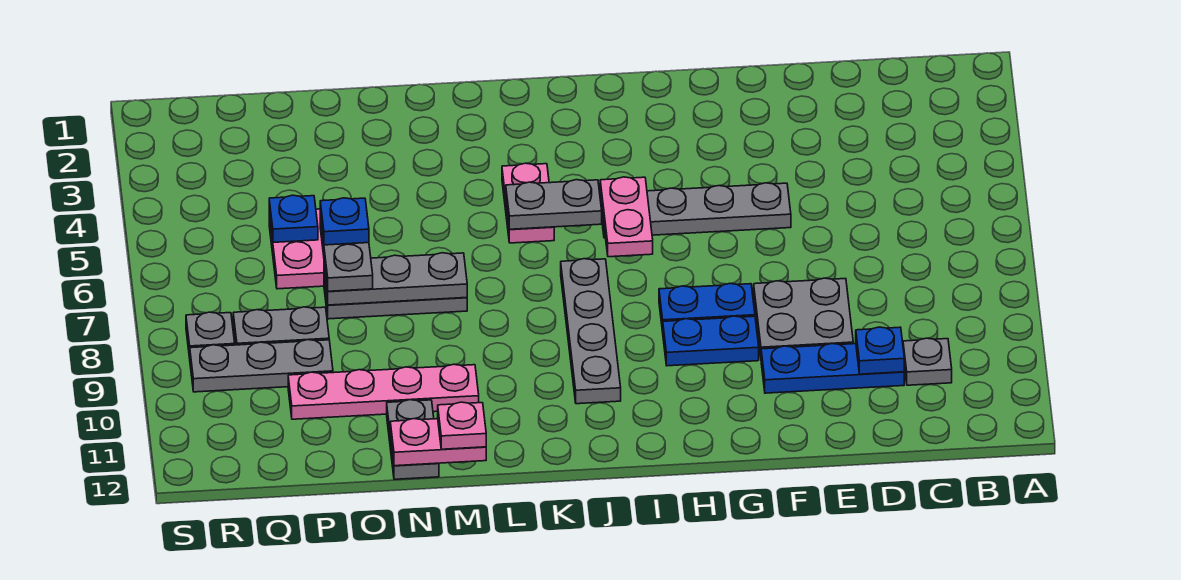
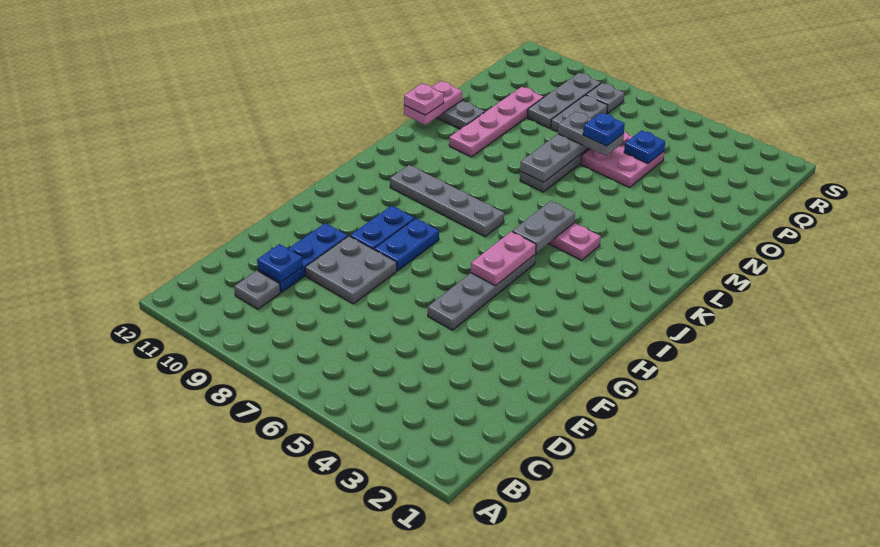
pink plate I5:I6 level 2 -> pink plate H5:I5 level 2

